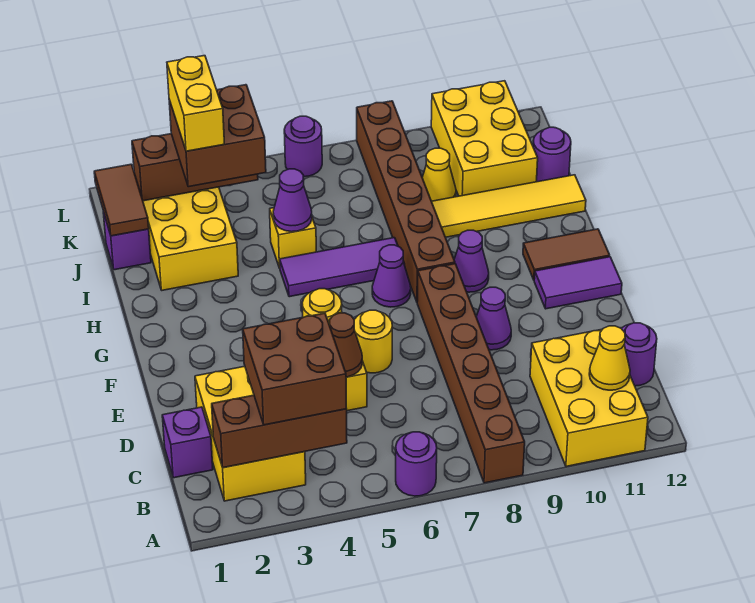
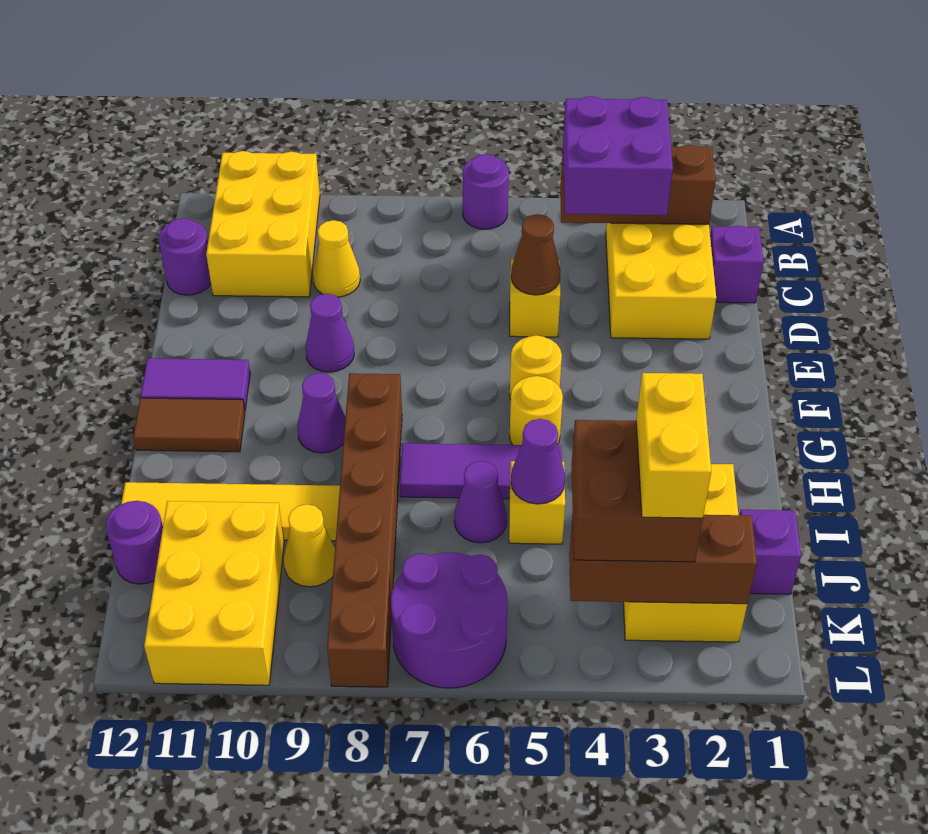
brown brick A8:F8 level 1 -> none
brown brick B3:C4 level 3 -> purple brick B3:C4 level 3
yellow cone B11 level 2 -> yellow cone C9 level 1
yellow round brick E6 level 1 -> yellow round brick G5 level 1
purple cone G7 level 1 -> purple cone I6 level 1
brown tile J1:K1 level 2 -> none
purple round brick L6 level 1 -> purple round brick K6:L7 level 1

